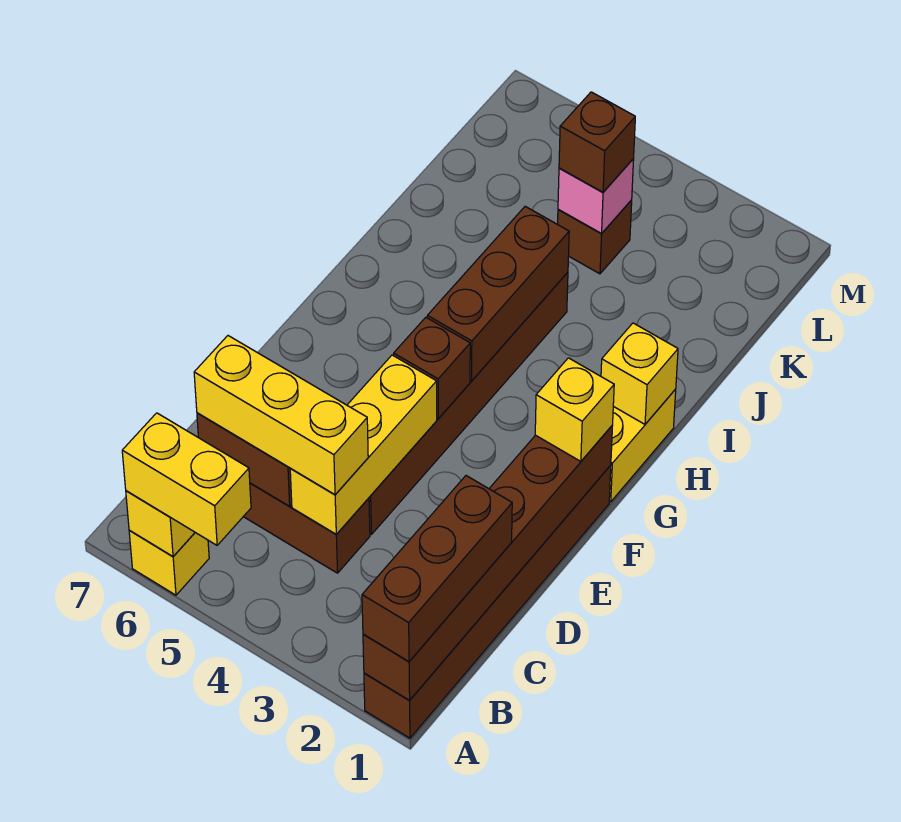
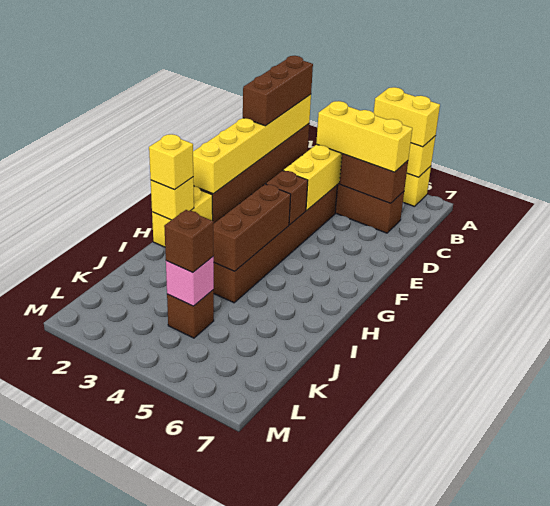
brown brick A1:F1 level 2 -> yellow brick A1:F1 level 2
yellow brick F1 level 3 -> yellow brick H1 level 3

